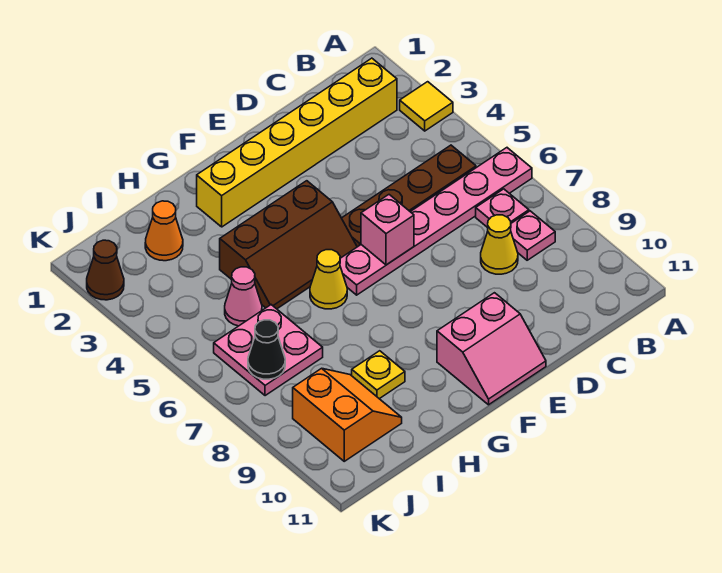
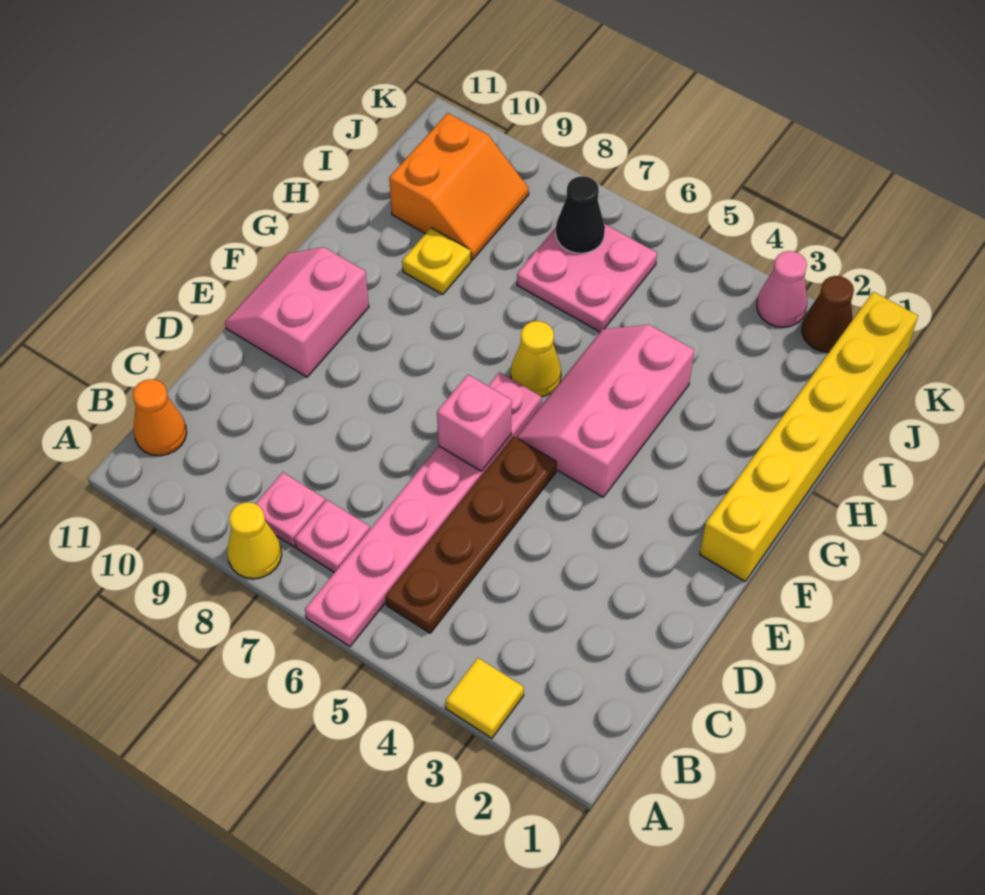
yellow brick B2:G2 level 1 -> yellow brick F1:K1 level 1
yellow cone C8 level 1 -> yellow cone A8 level 1
brown slope F4:H5 level 1 top 4 -> pink slope F4:H5 level 1 top 4
orange cone I2 level 1 -> orange cone B11 level 1
pink cone I5 level 1 -> pink cone K3 level 1
orange slope I9:J10 level 1 top J -> orange slope I9:J10 level 1 top 10

